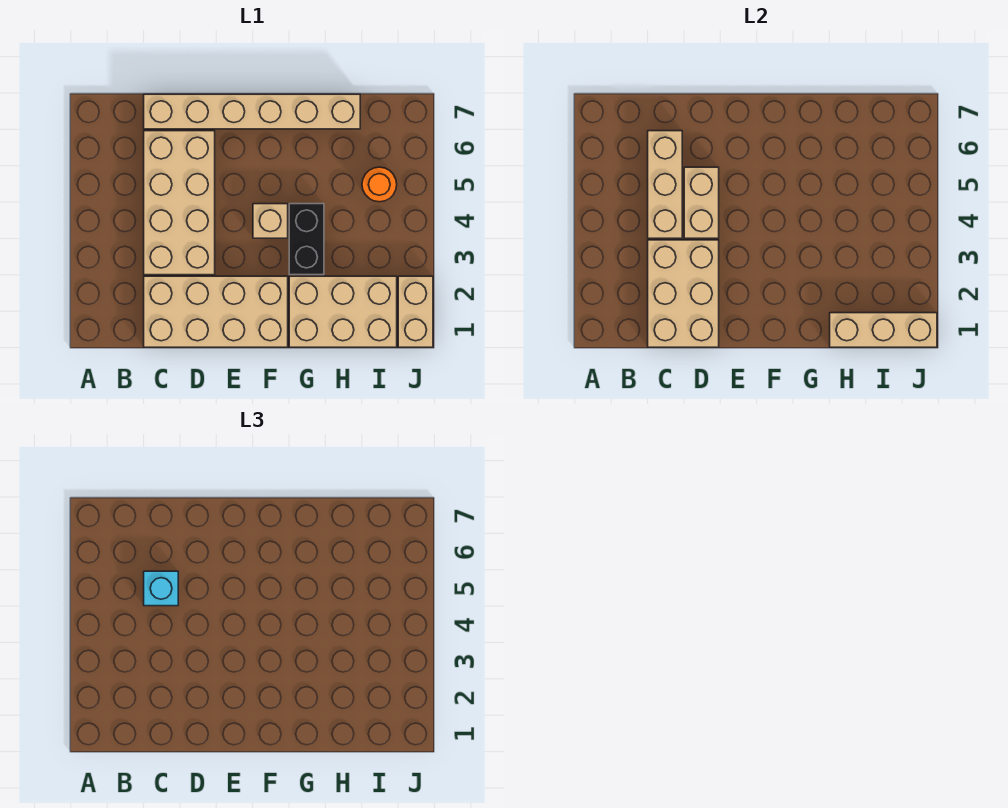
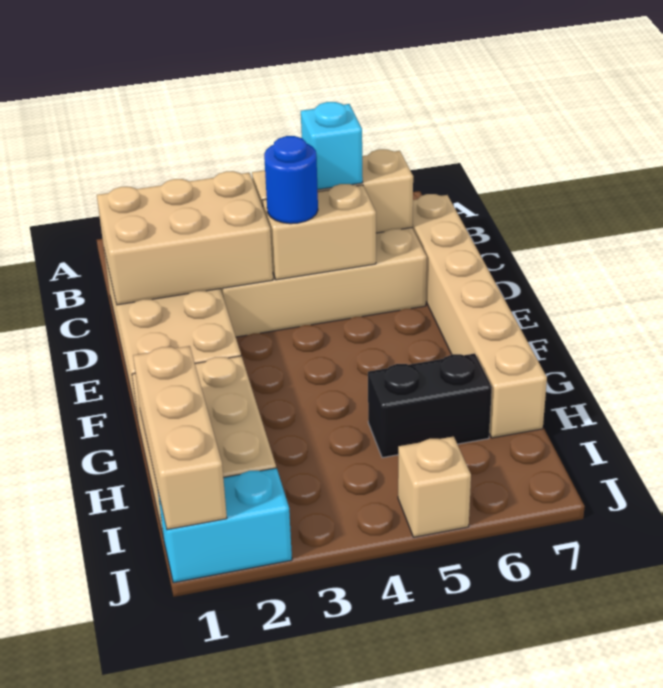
none -> blue round brick D4 level 3
tan brick F4 level 1 -> tan brick J5 level 1
black brick G3:G4 level 1 -> black brick H5:H6 level 1
orange round brick I5 level 1 -> none
tan brick J1:J2 level 1 -> cyan brick J1:J2 level 1

